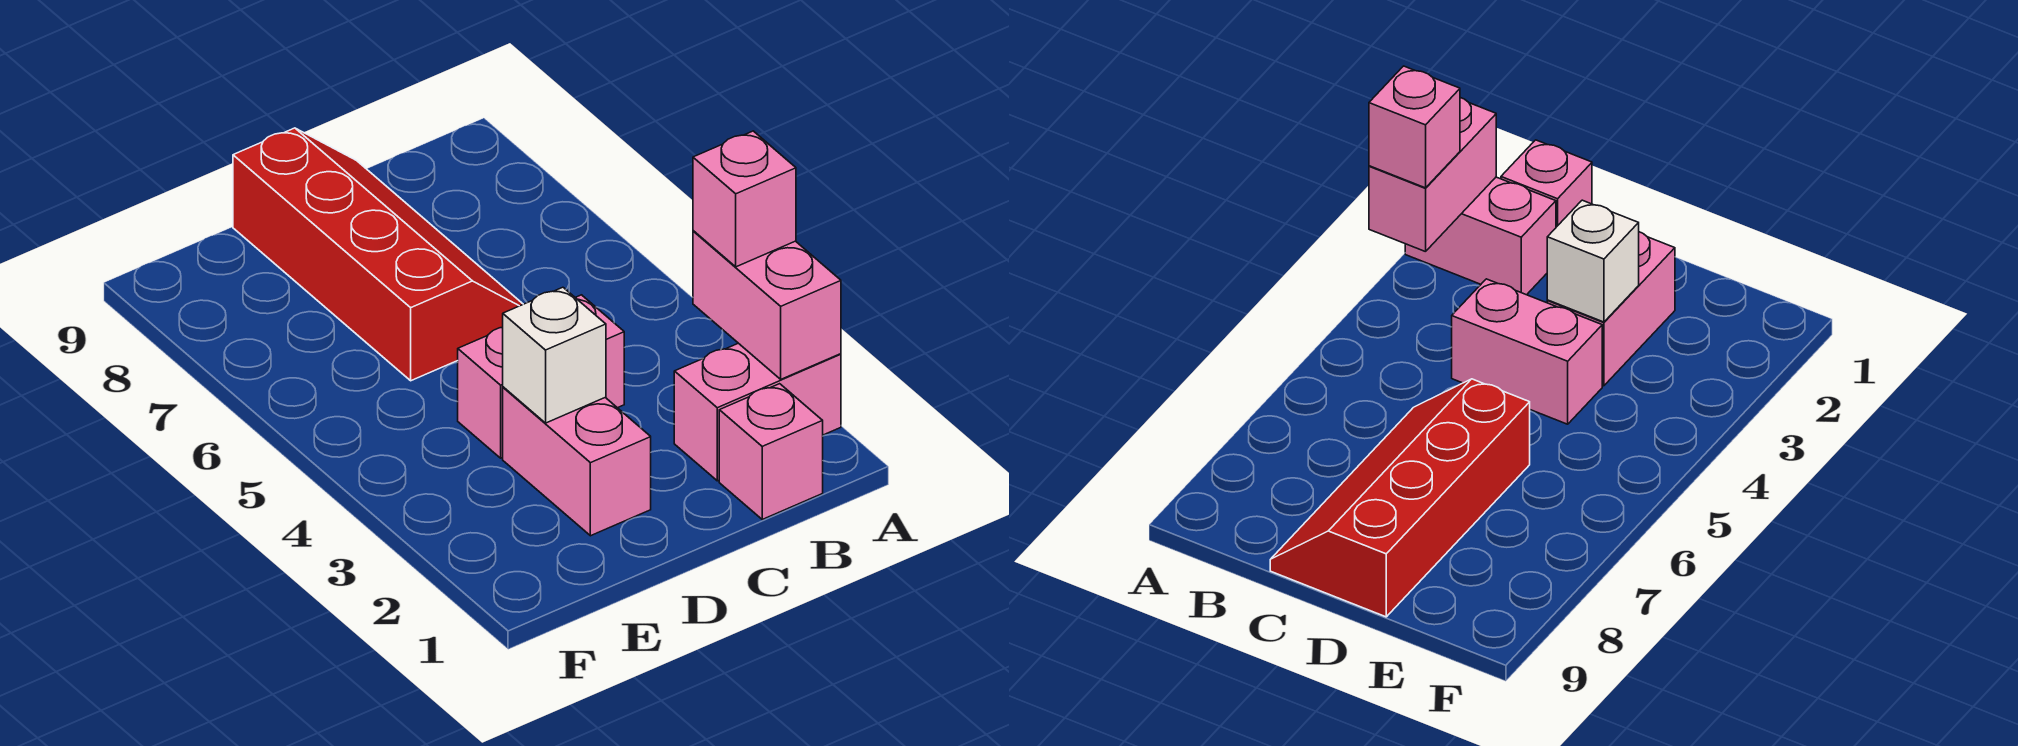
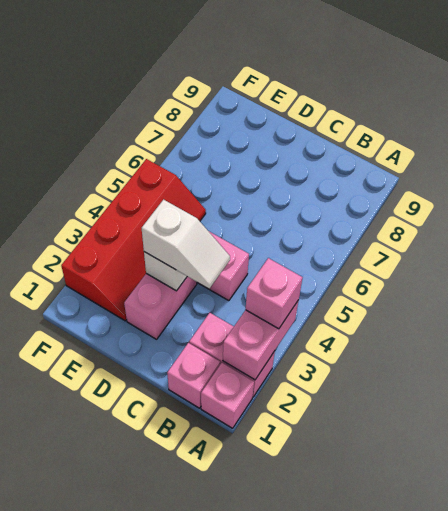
none -> pink brick A1 level 1
none -> white slope C3:D3 level 3 top D
red slope C6:D9 level 1 top D -> red slope E2:F5 level 1 top F

